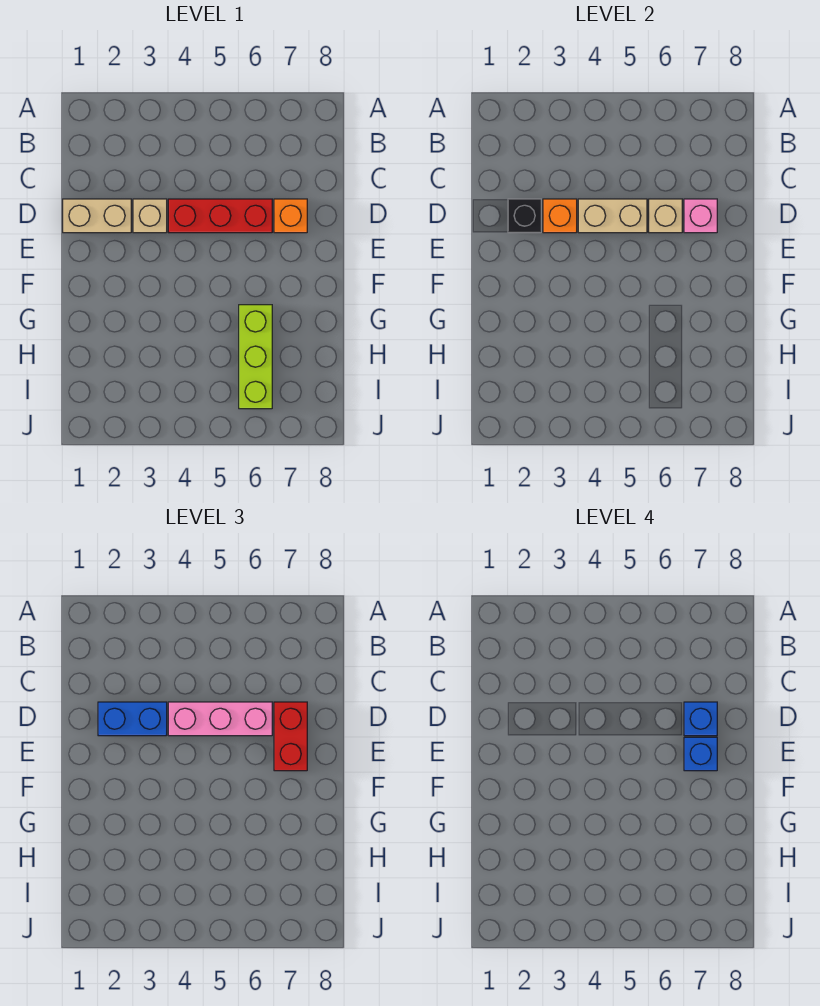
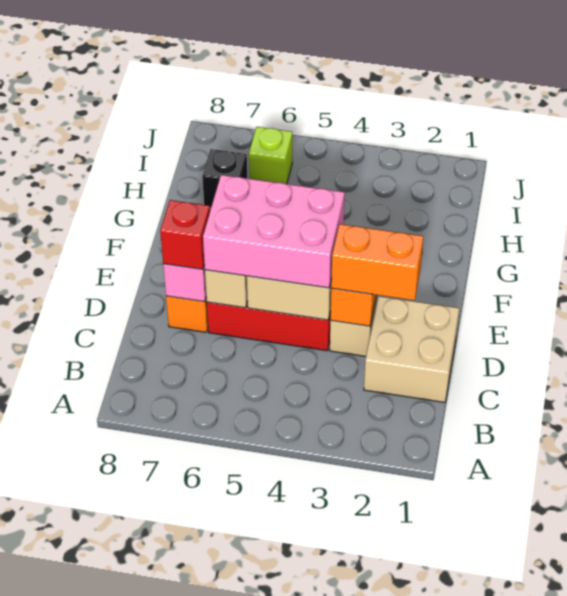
tan brick D1:D2 level 1 -> tan brick C1:D2 level 1
black brick D2 level 2 -> black brick H7 level 1
blue brick D2:D3 level 3 -> orange brick D2:D3 level 3
pink brick D4:D6 level 3 -> pink brick D4:E6 level 3
red brick D7:E7 level 3 -> red brick D7 level 3
blue brick D7 level 4 -> none
blue brick E7 level 4 -> none
lime brick G6:I6 level 1 -> lime brick I6 level 1

